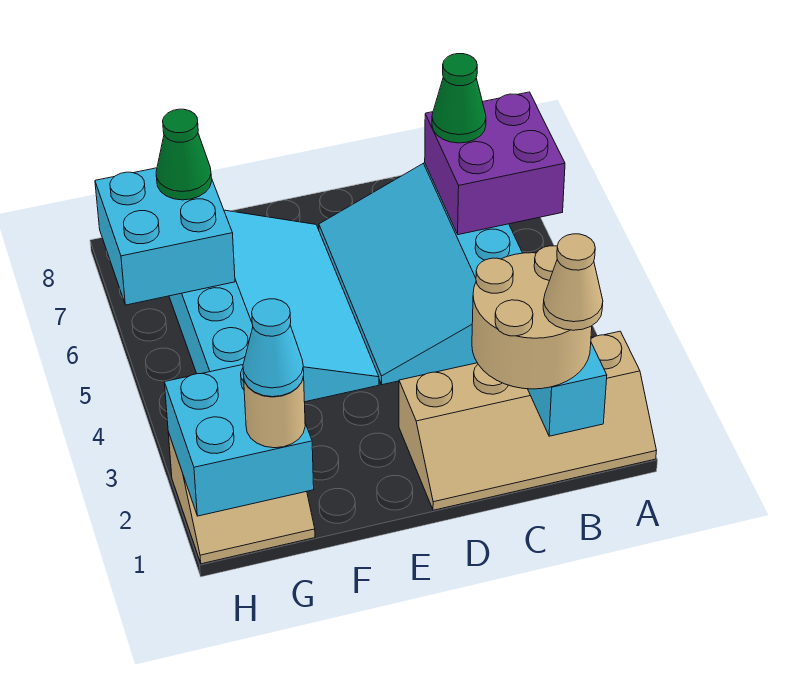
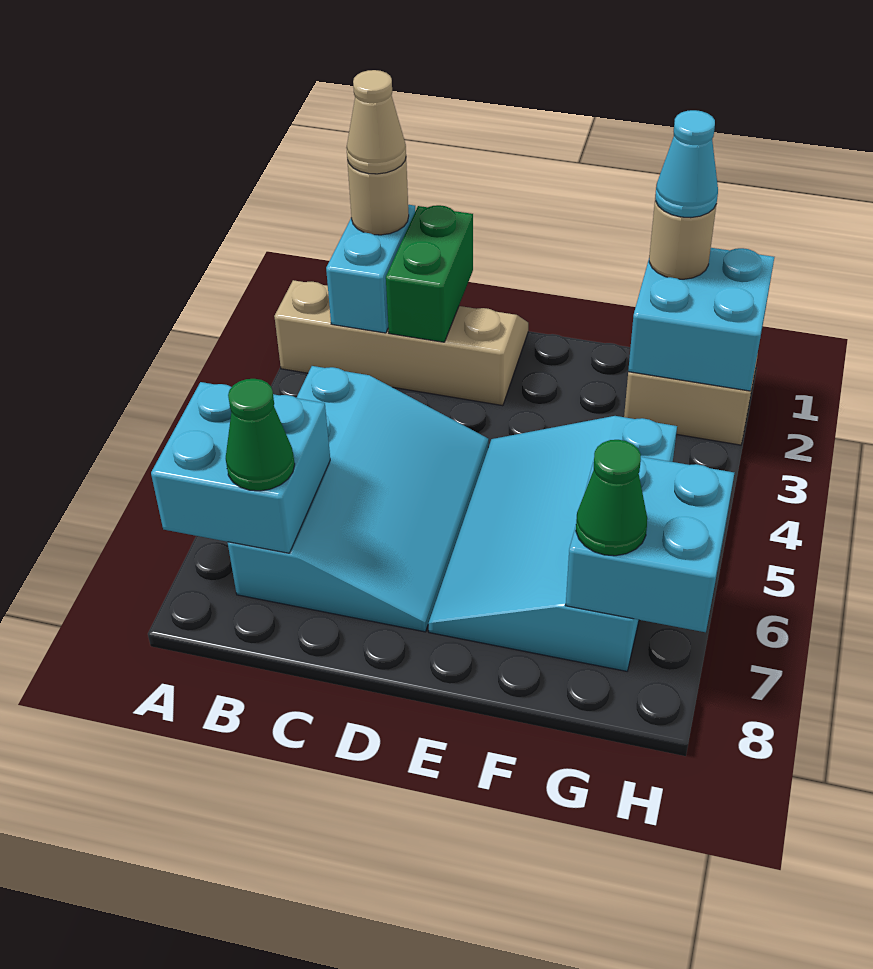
purple brick A6:B7 level 2 -> cyan brick A6:B7 level 2
tan round brick B1:C2 level 3 -> tan round brick B1 level 3
none -> green brick C1:C2 level 2

